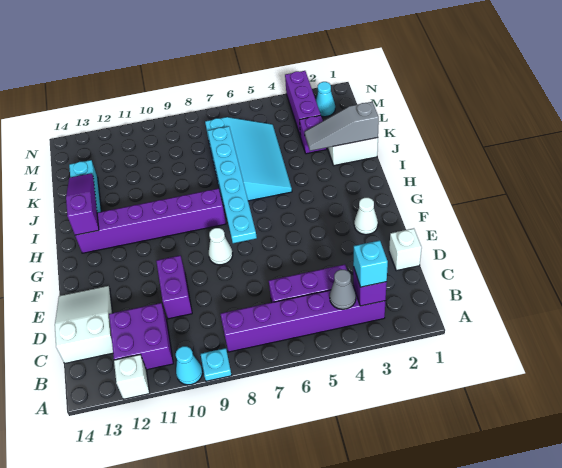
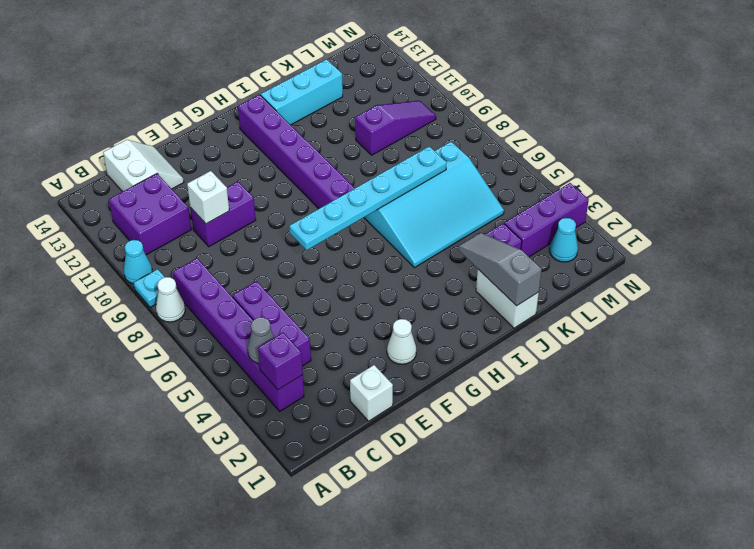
white brick A12 level 1 -> white brick D10 level 2
cyan brick B3 level 3 -> none
white slope C13:E14 level 1 top C -> white slope C13:D14 level 1 top C
white cone F8 level 1 -> white cone A8 level 1
purple slope H13:J13 level 2 top H -> purple slope K10:M10 level 1 top K

